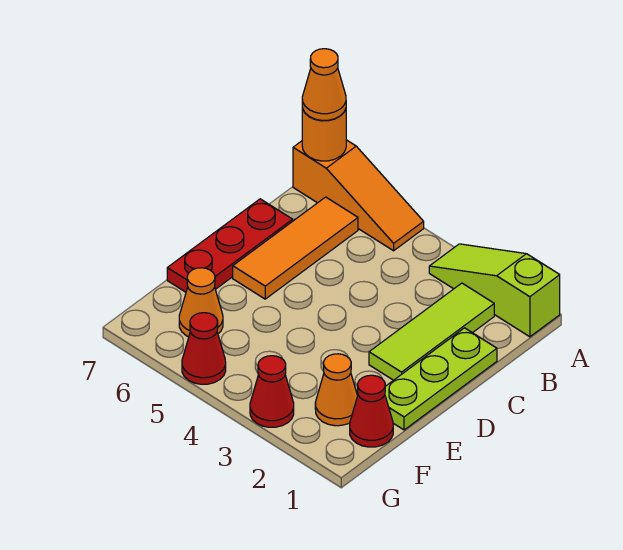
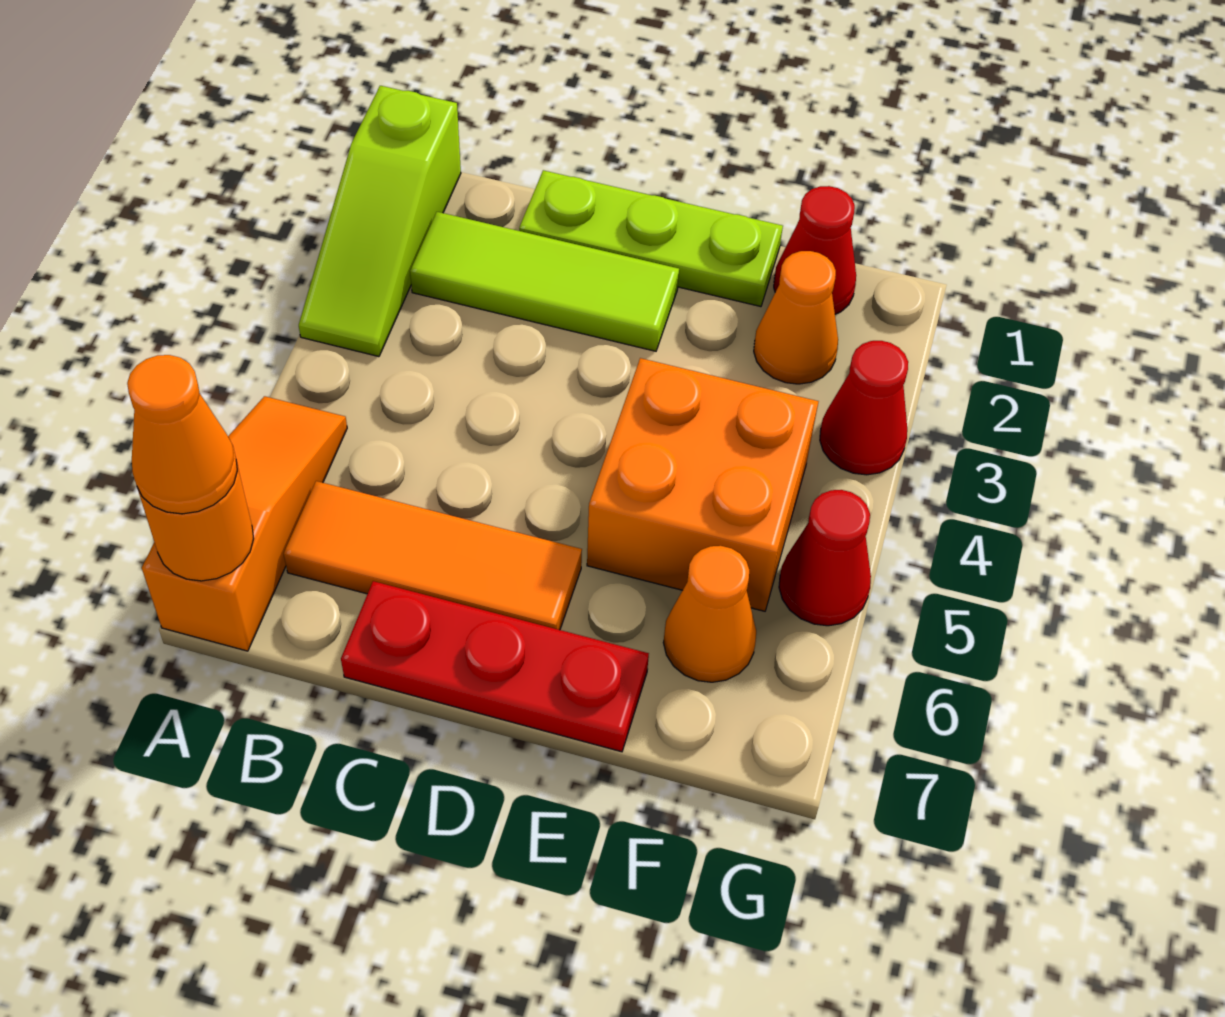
none -> orange brick E4:F5 level 1

